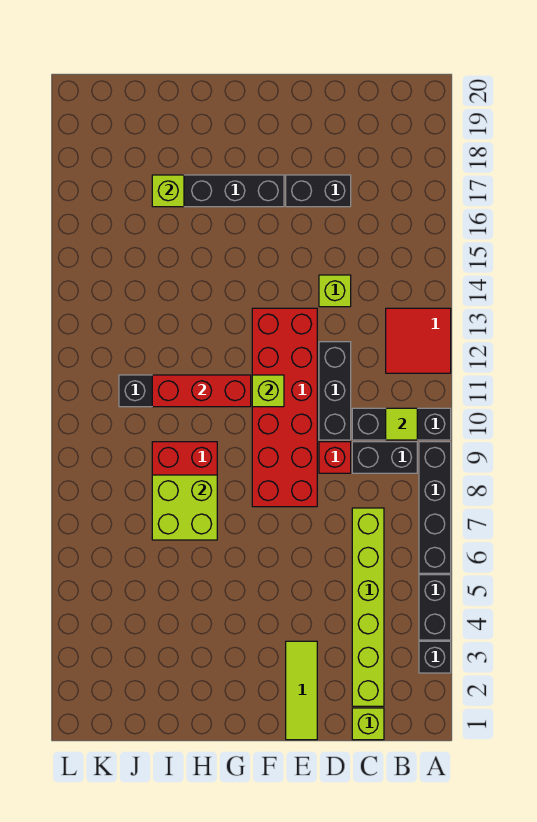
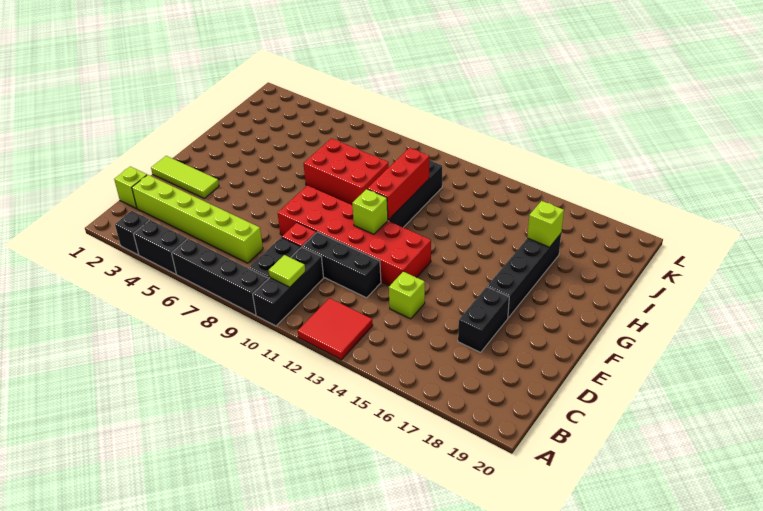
lime brick H7:I8 level 2 -> none

